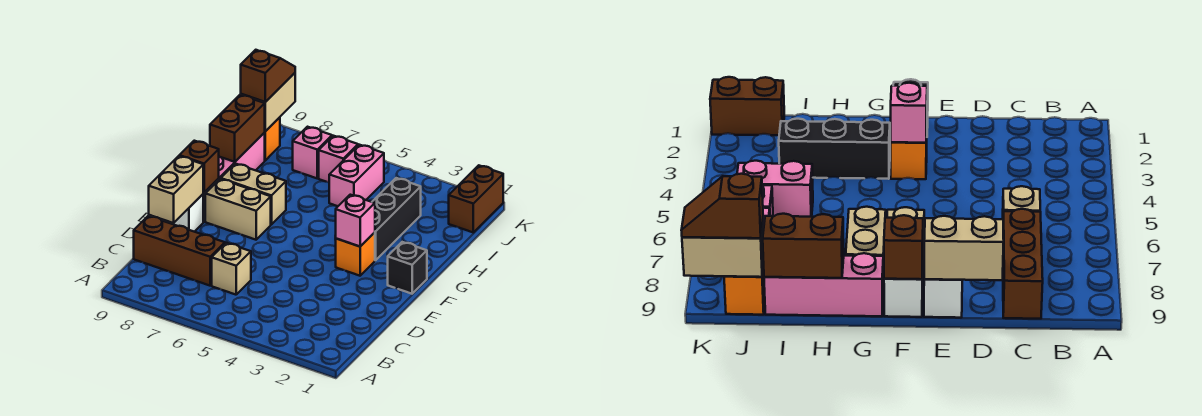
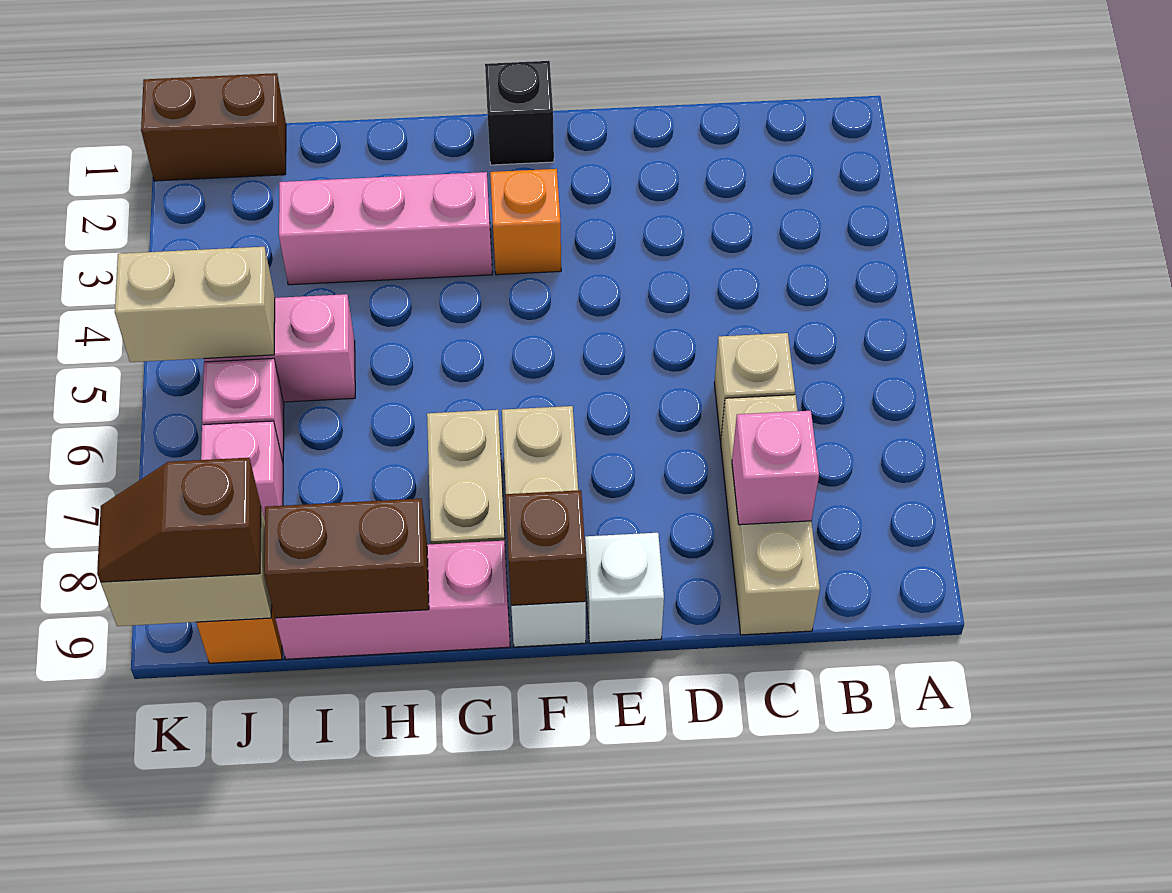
brown brick C7:C9 level 1 -> tan brick C7:C9 level 1
tan brick D9:E9 level 2 -> tan brick J5:K5 level 2
pink brick F3 level 2 -> pink brick C8 level 2
black brick G3:I3 level 1 -> pink brick G3:I3 level 1

